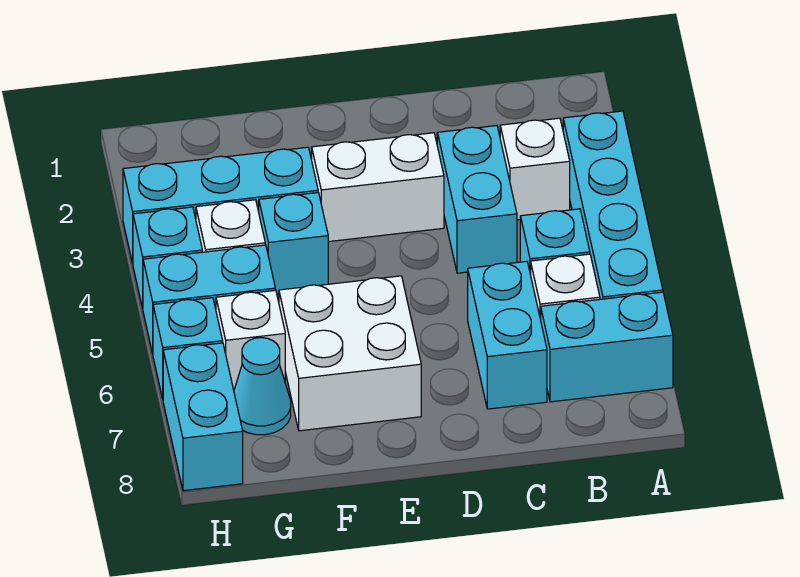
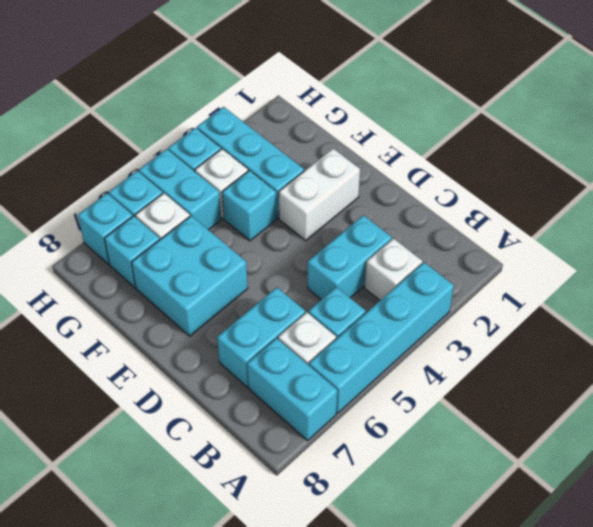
white brick D3:E3 level 1 -> white brick E2:E3 level 1
white brick E6:F7 level 1 -> cyan brick E6:F7 level 1
cyan cone G7 level 1 -> cyan brick G7 level 1
cyan brick H7:H8 level 1 -> cyan brick H7 level 1

